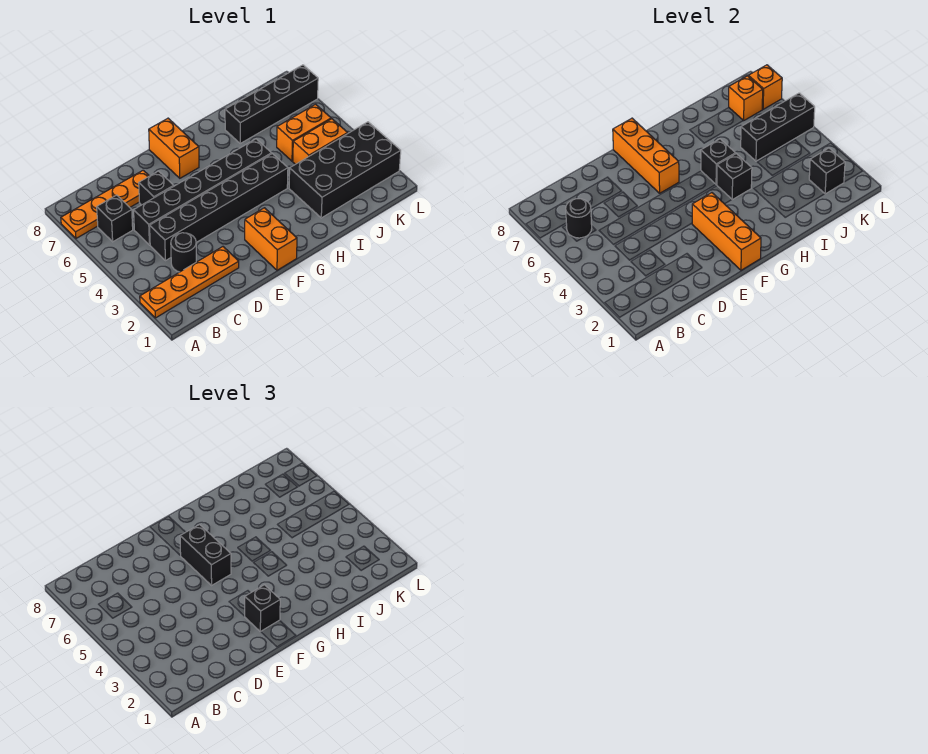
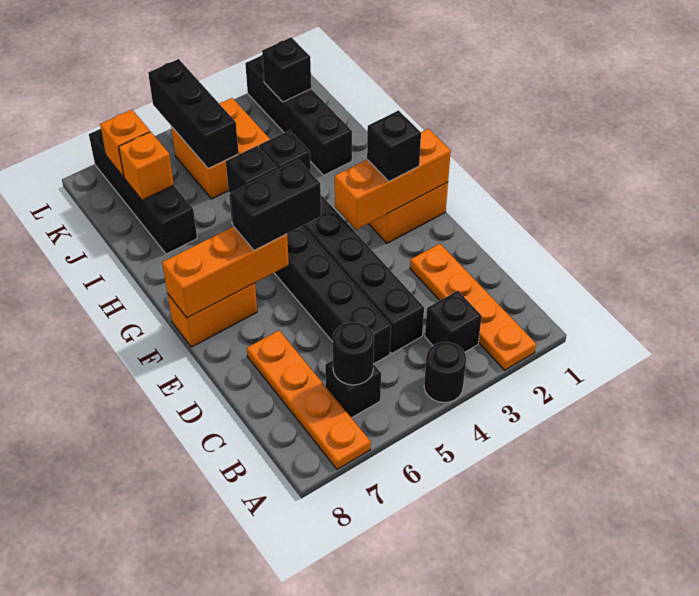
black round brick C3 level 1 -> black round brick A4 level 1
black brick D6 level 1 -> black brick B3 level 1
black brick I2:L3 level 1 -> black brick I2:L2 level 1
orange brick L7 level 2 -> orange brick J7 level 2

